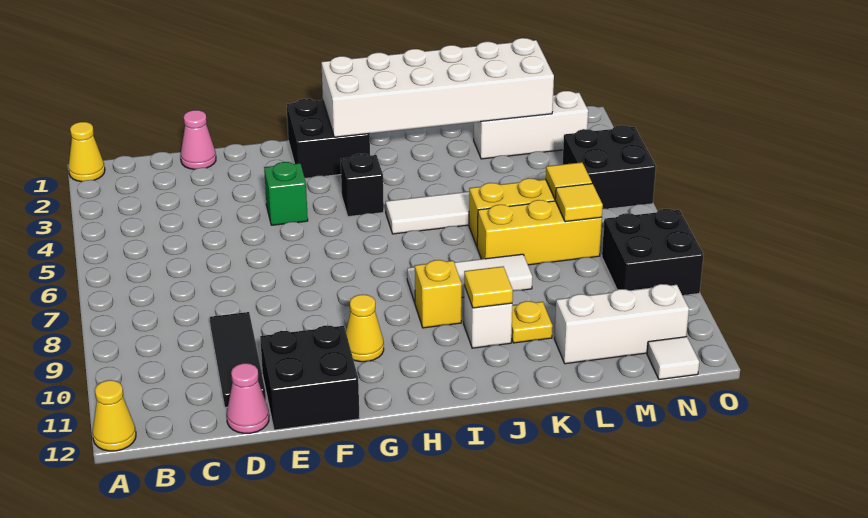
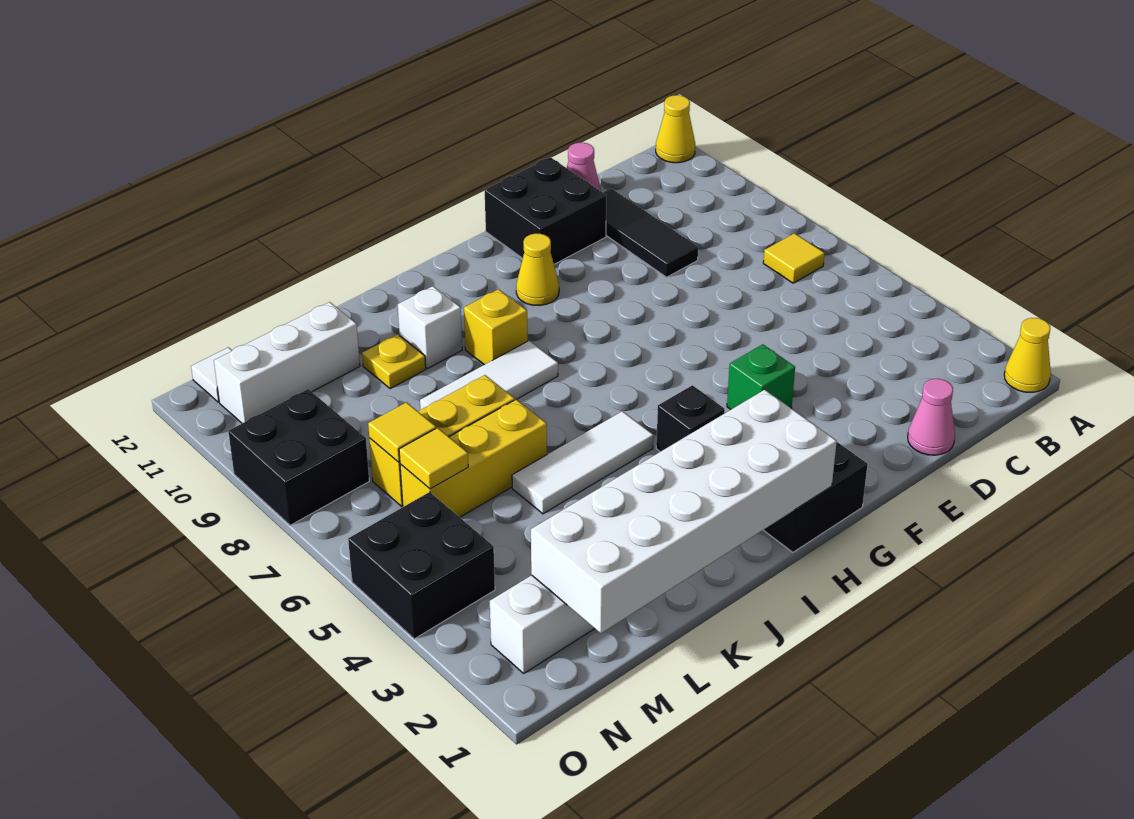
yellow tile J10 level 2 -> yellow tile B7 level 1

